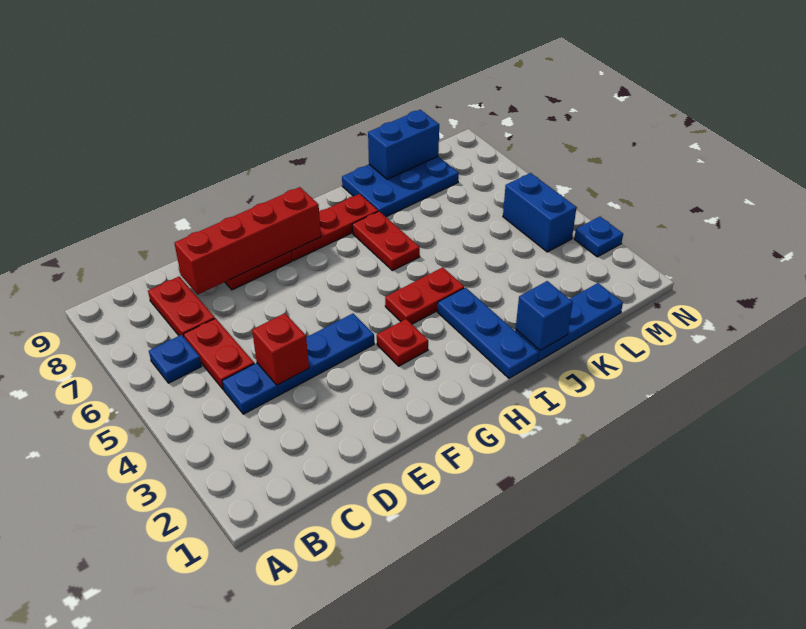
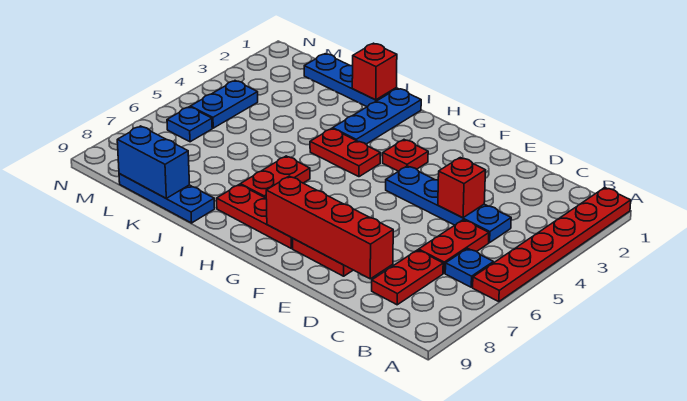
none -> red plate A1:A6 level 1
blue brick J1 level 2 -> red brick J1 level 2
blue plate J8:L9 level 1 -> blue plate J9:L9 level 1
blue brick M4:M5 level 1 -> blue plate M4:M5 level 1
blue plate N3 level 1 -> blue plate M6 level 1

